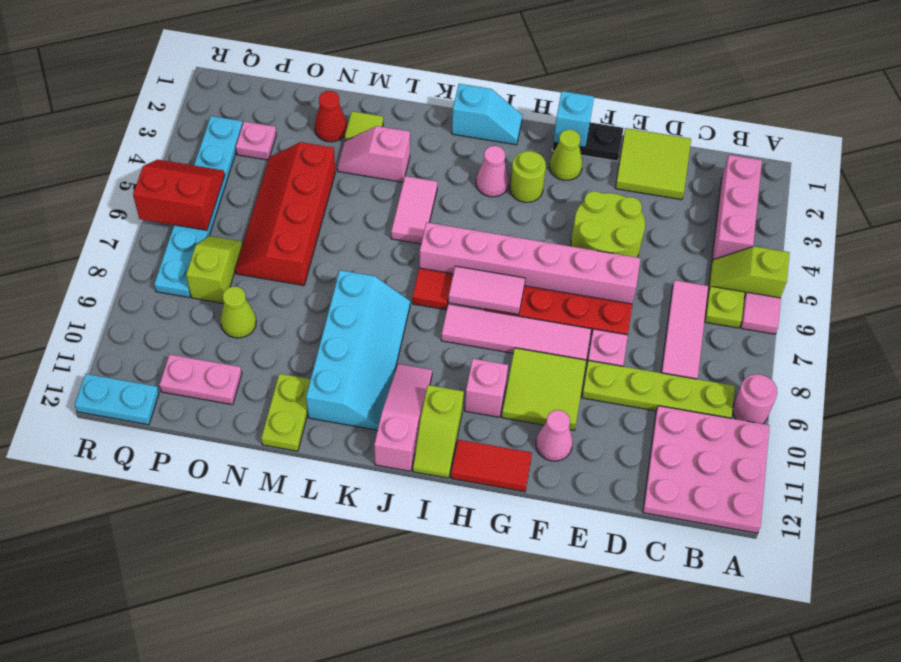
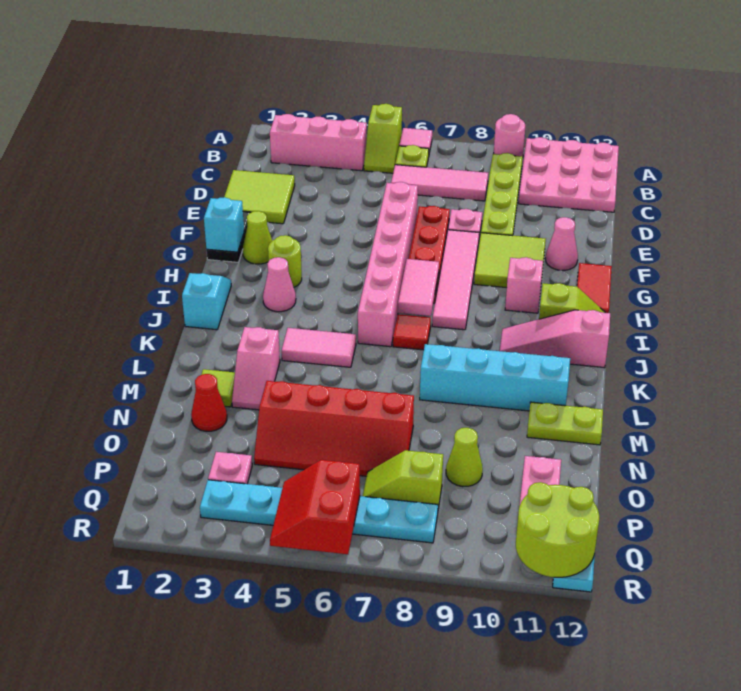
lime round brick E4:F5 level 1 -> lime round brick Q11:R12 level 2

